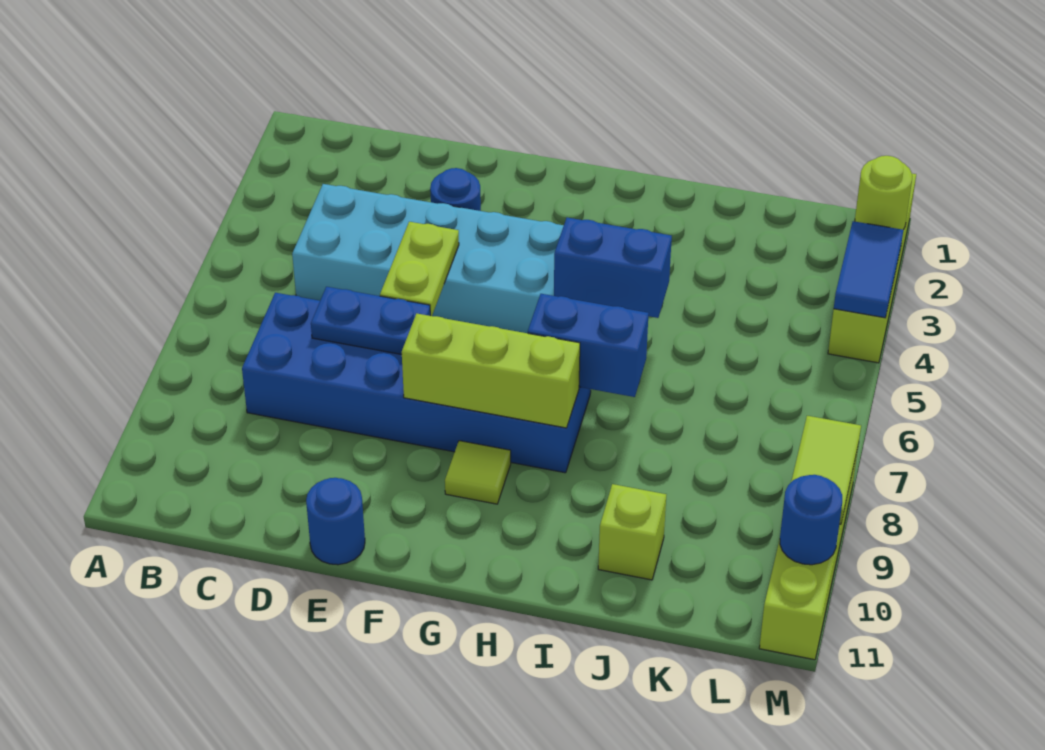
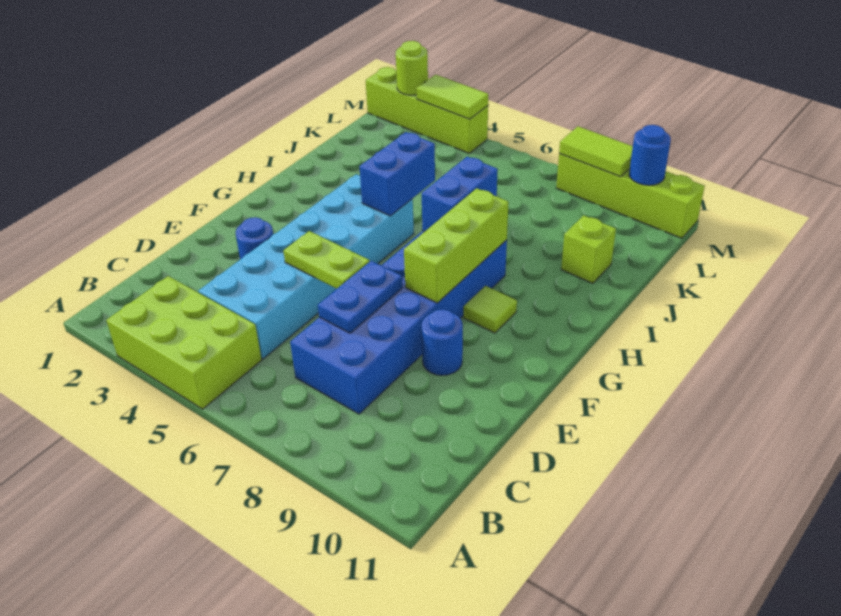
none -> lime brick A3:B5 level 1
blue round brick E11 level 1 -> blue round brick E9 level 1
blue tile M3:M4 level 2 -> lime tile M3:M4 level 2

